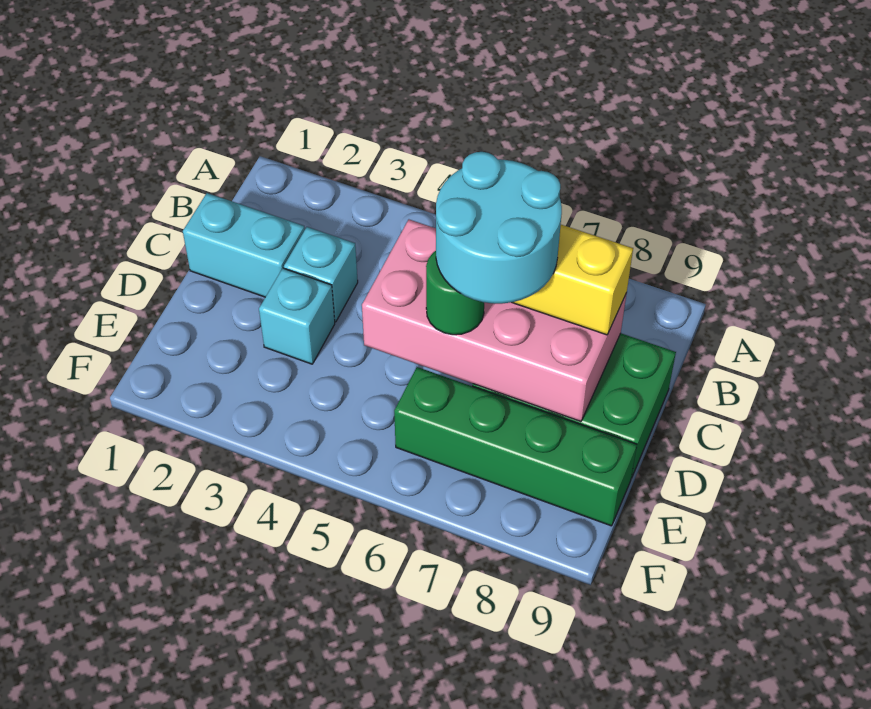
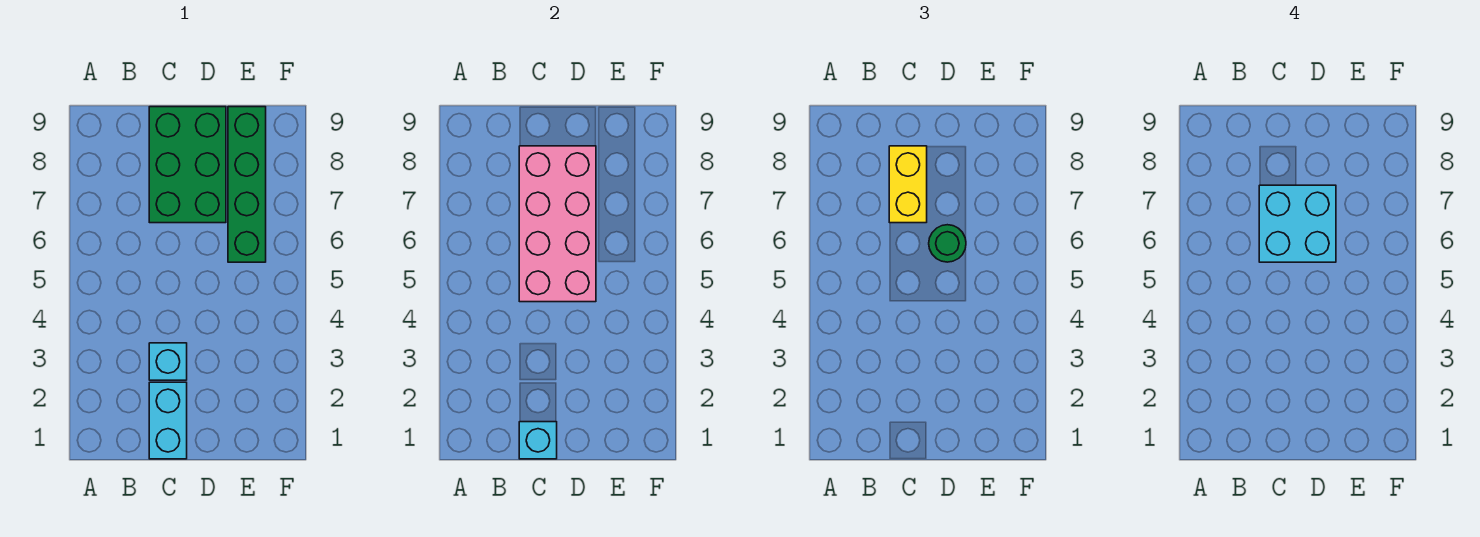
cyan round brick C6:D7 level 4 -> cyan brick C6:D7 level 4
cyan brick D3 level 1 -> cyan brick C1 level 2

